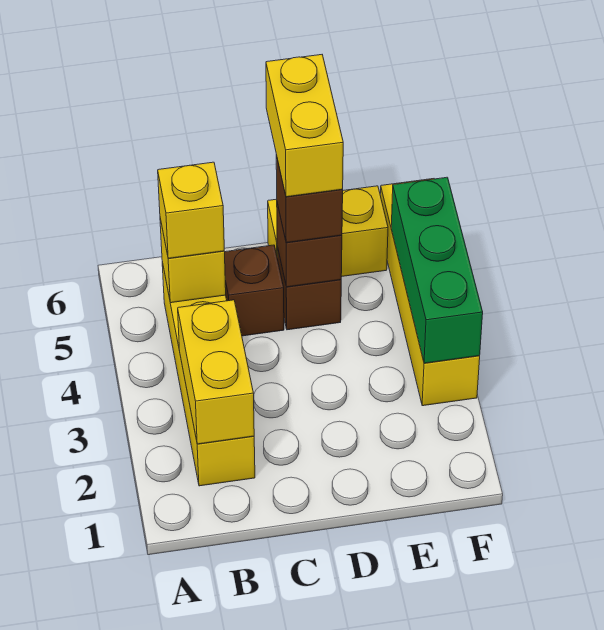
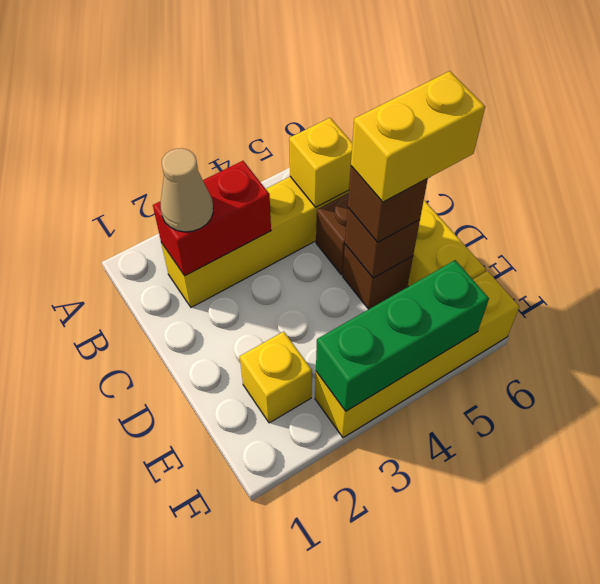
yellow brick B2:B3 level 2 -> red brick B2:B3 level 2
none -> tan cone B2 level 3
yellow brick B5 level 3 -> yellow brick E2 level 1

